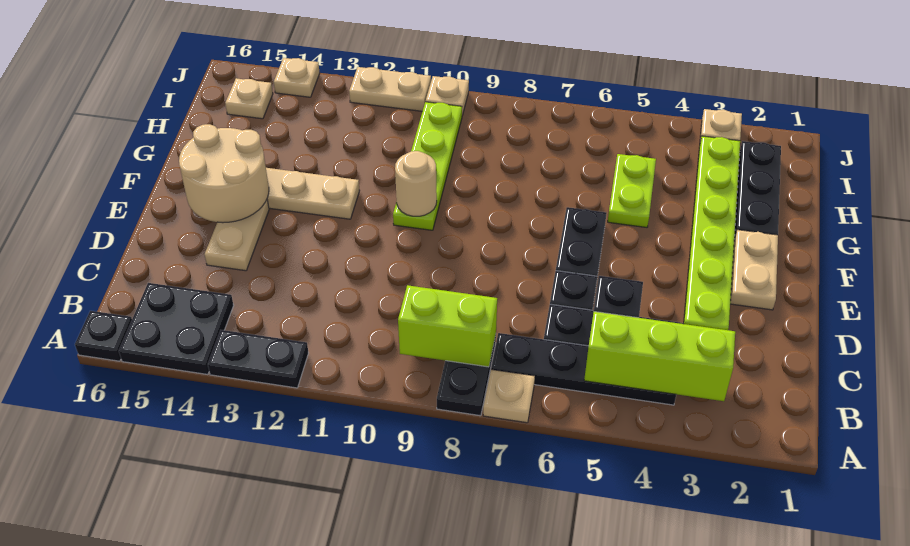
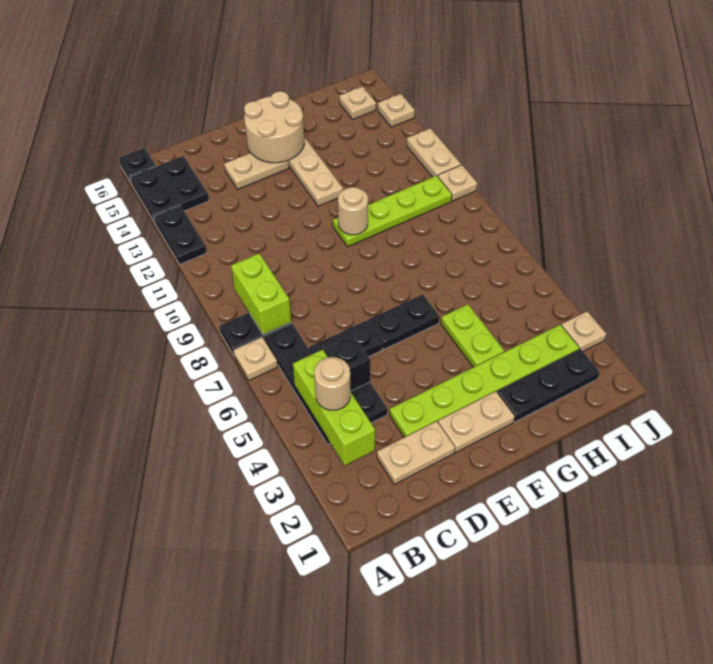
none -> tan round brick B4 level 3
none -> tan plate C2:D2 level 1
lime plate G5:H5 level 1 -> lime plate G4:G5 level 1

